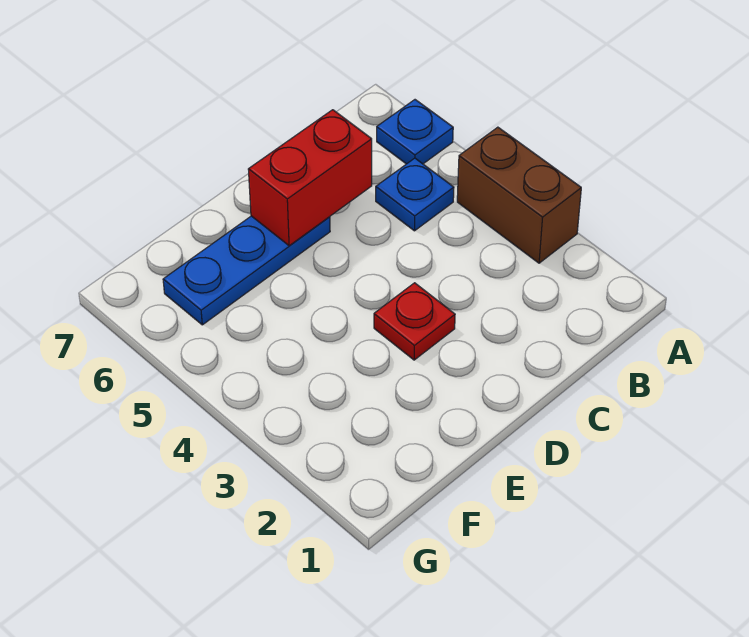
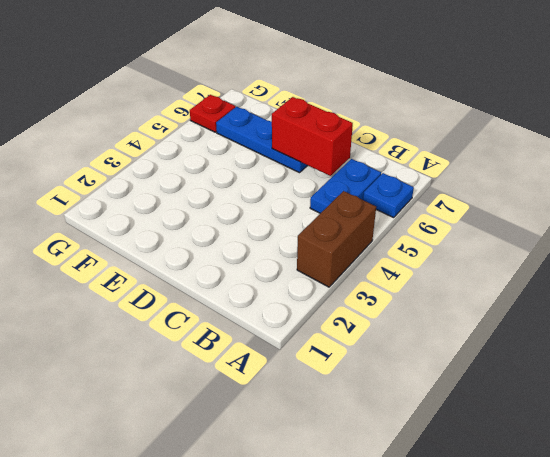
blue plate B5 level 1 -> blue plate B5:B6 level 1
red plate D3 level 1 -> red plate G6 level 1

